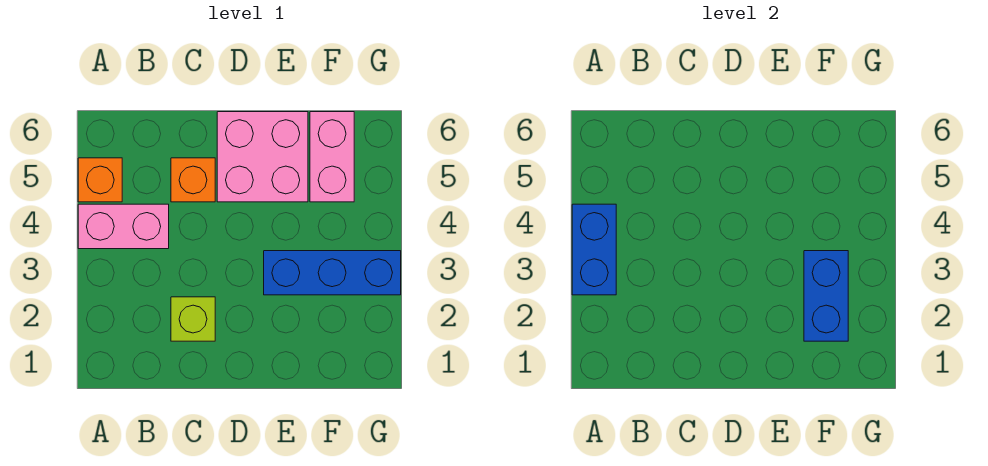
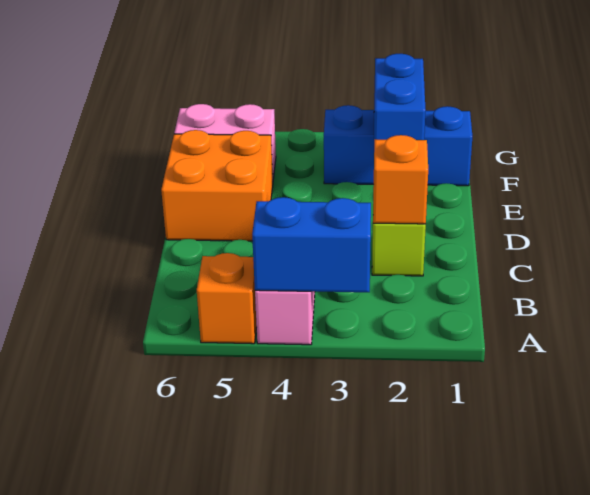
orange brick C5 level 1 -> orange brick C2 level 2
pink brick D5:E6 level 1 -> orange brick D5:E6 level 1
blue brick E3:G3 level 1 -> blue brick F1:F3 level 1
blue brick F2:F3 level 2 -> blue brick E2:F2 level 2

